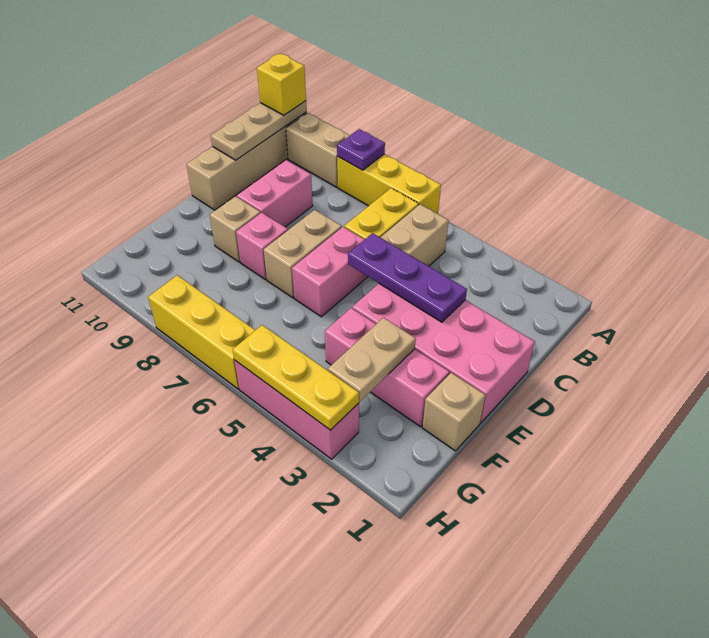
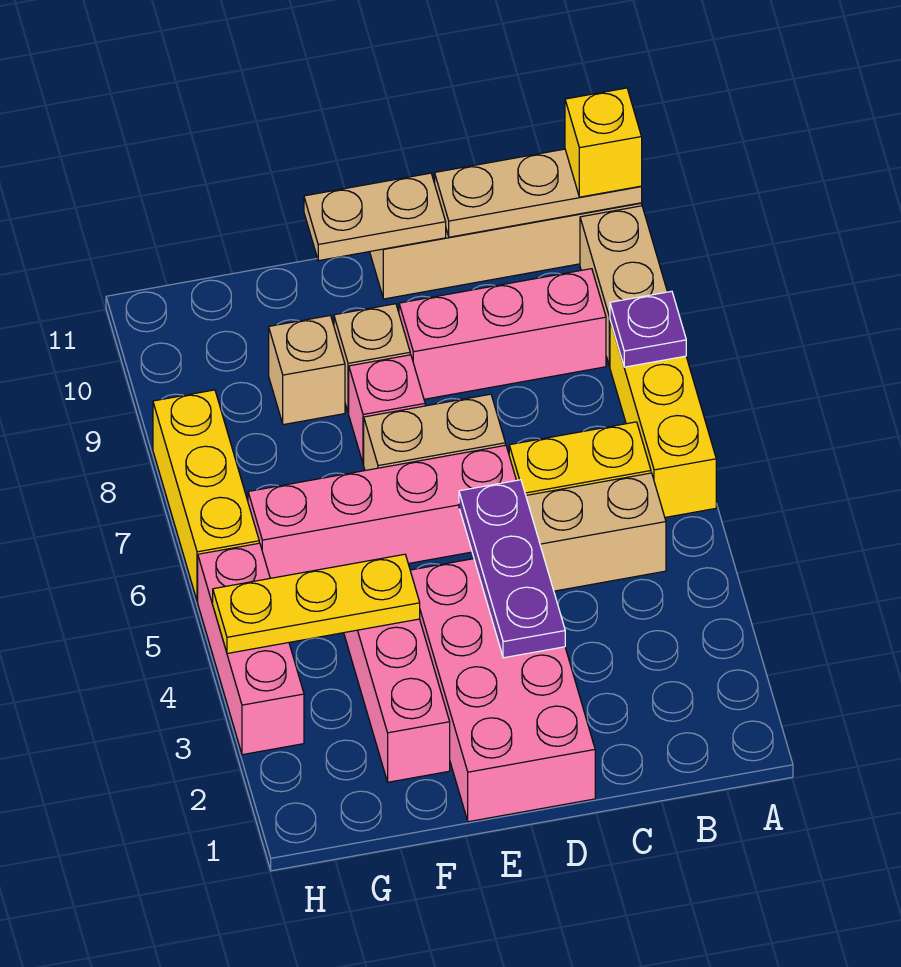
pink brick C9:D9 level 1 -> pink brick B9:D9 level 1
pink brick D6:E6 level 1 -> pink brick D6:G6 level 1
tan brick F1 level 1 -> tan brick F9 level 1
tan plate F3:G3 level 2 -> tan plate D11:E11 level 2
yellow plate H3:H5 level 2 -> yellow plate F4:H4 level 2

